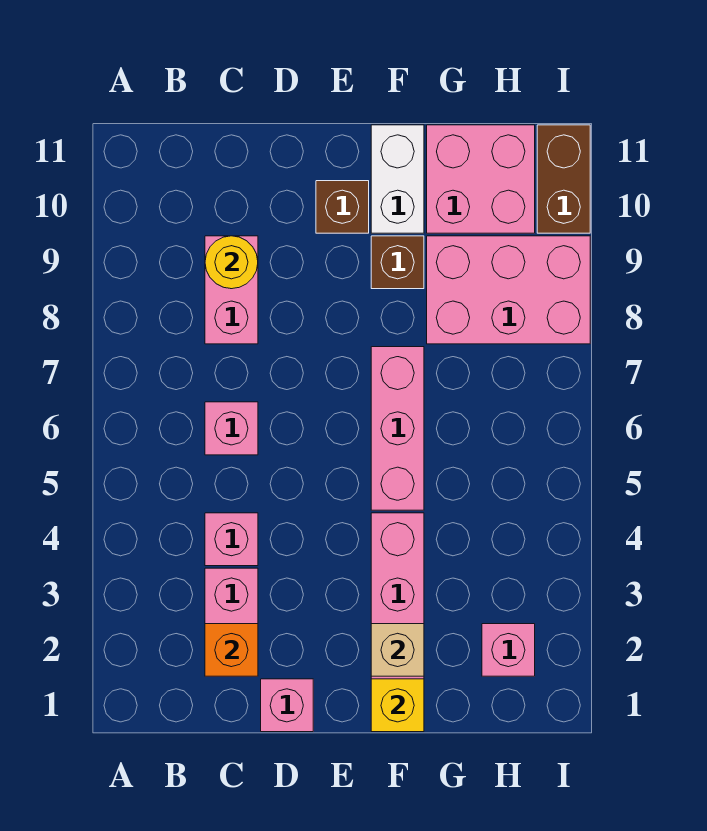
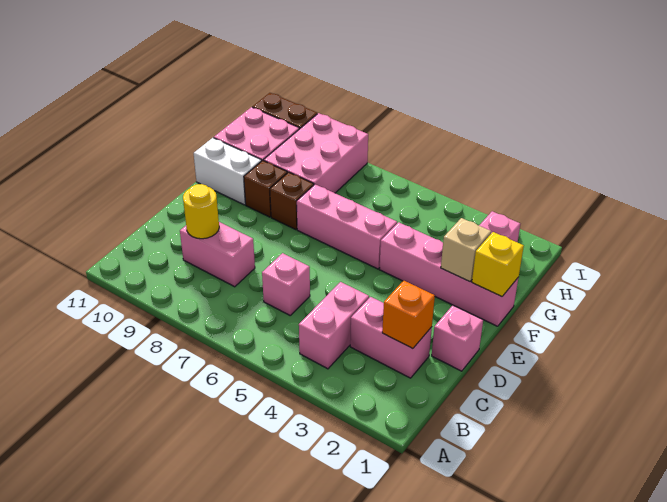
pink brick C4 level 1 -> pink brick B4:C4 level 1
brown brick E10 level 1 -> brown brick F8 level 1

